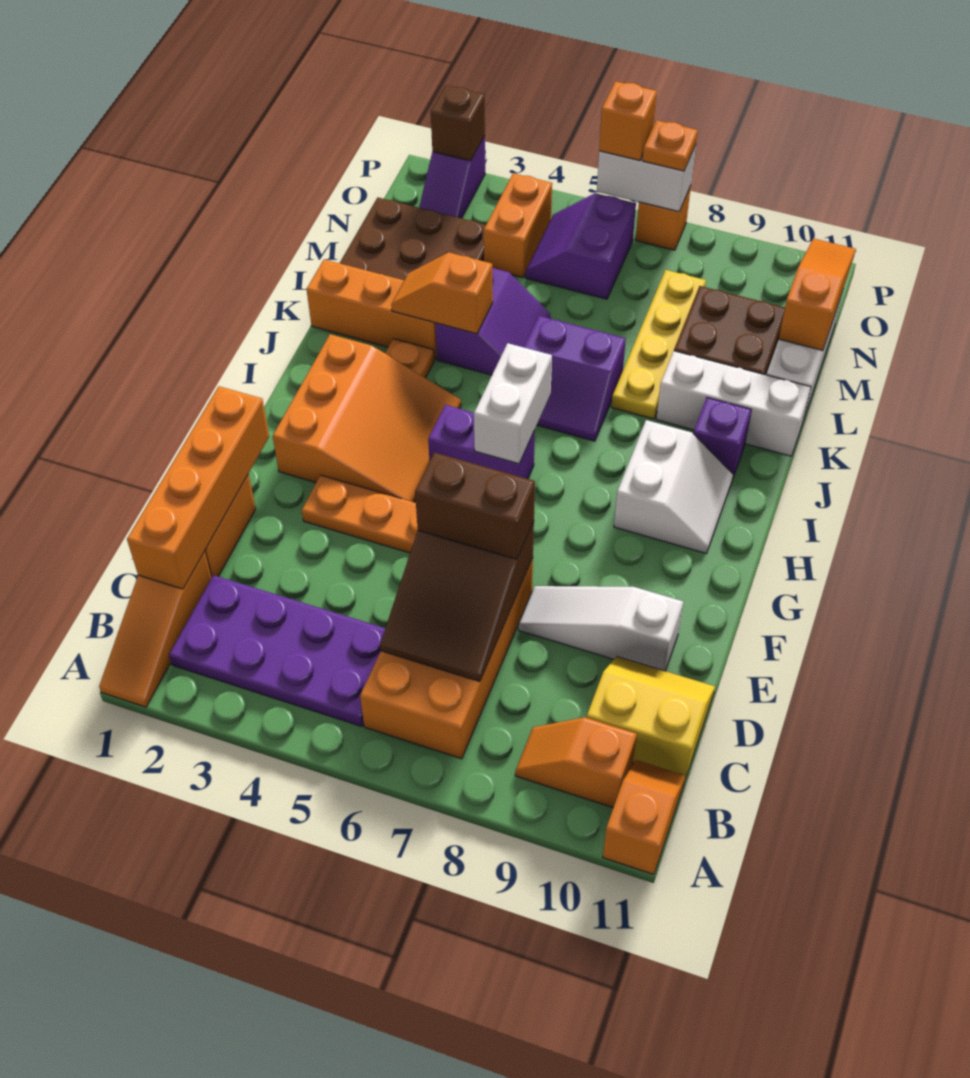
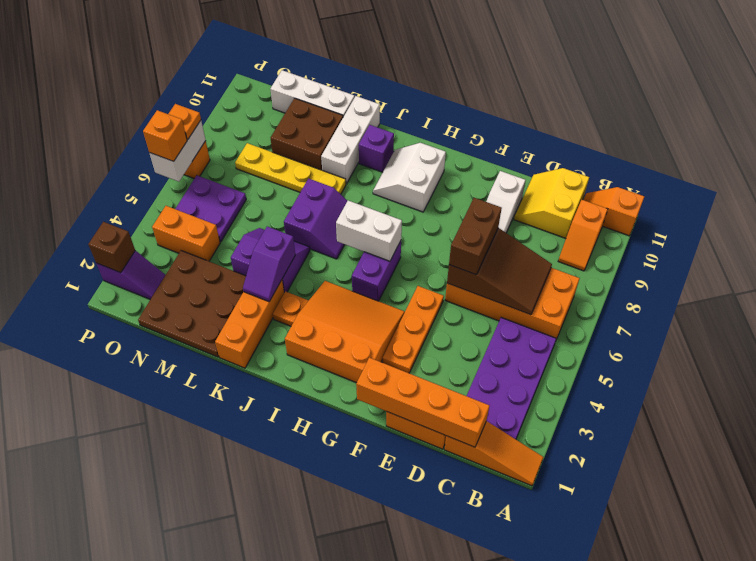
white slope H9:I10 level 1 top 9 -> white slope H9:I10 level 1 top H
orange slope K3:K4 level 2 top 4 -> purple slope K3:K4 level 2 top 4
orange slope M11:O11 level 2 top M -> none
purple slope N5:O6 level 1 top 6 -> purple plate N5:O6 level 1

